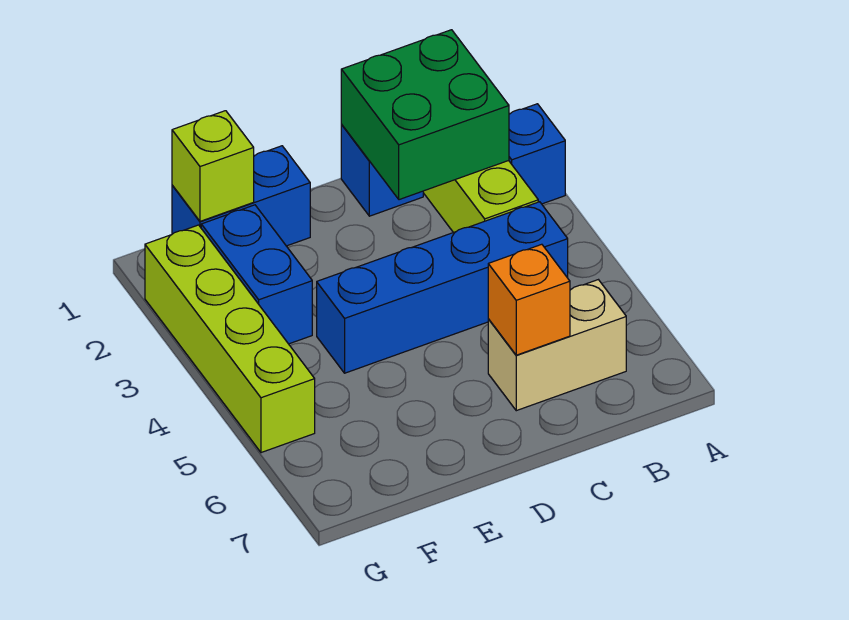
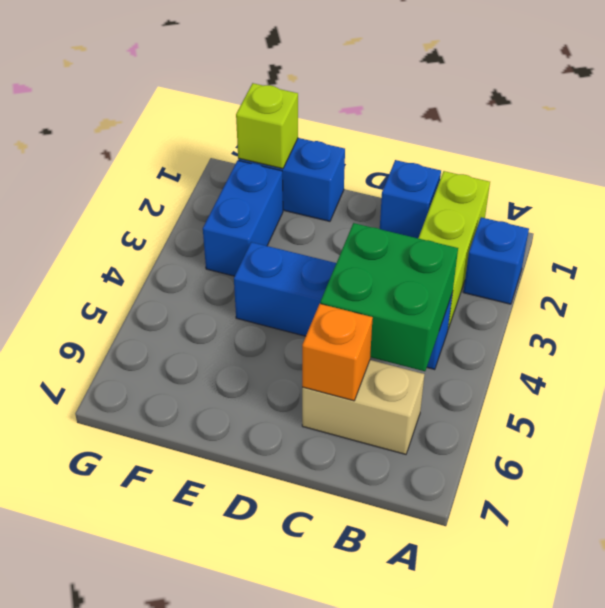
green brick B1:C2 level 2 -> green brick B4:C5 level 2
lime brick G2:G5 level 1 -> none

